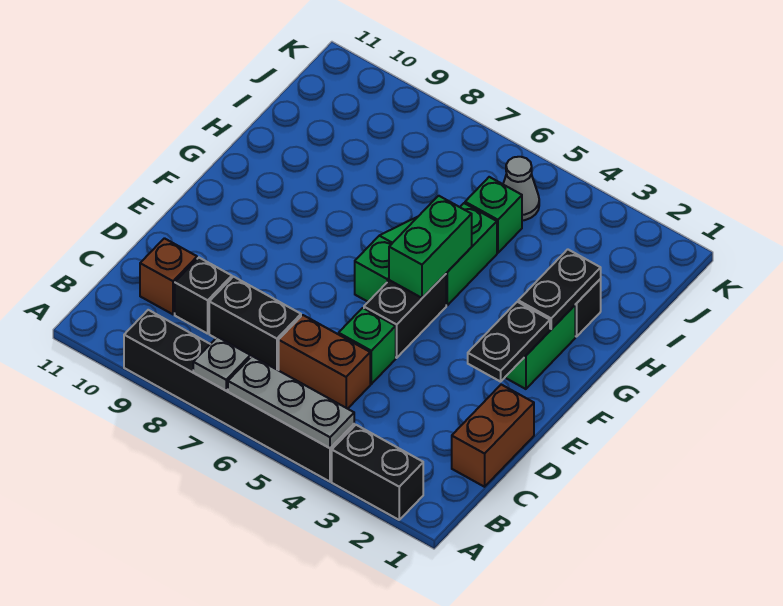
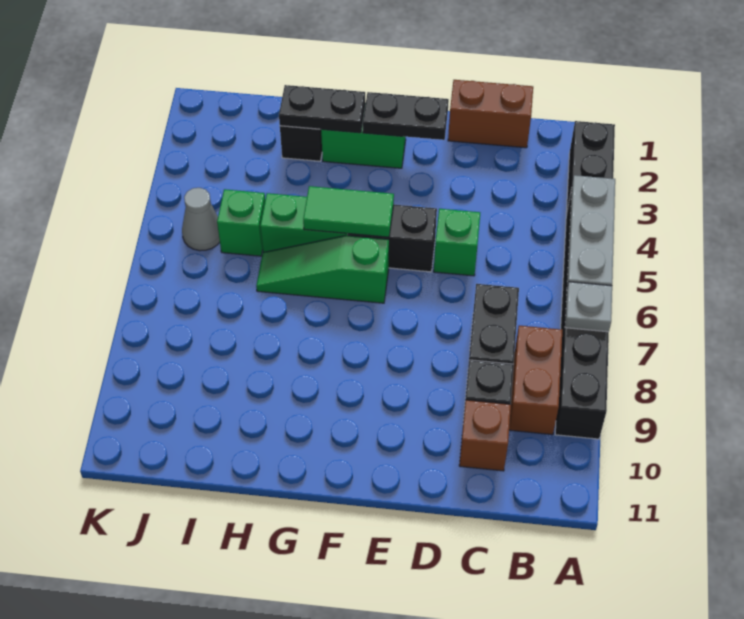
brown brick C5:C6 level 1 -> brown brick B8:B9 level 1
green brick F5:G5 level 2 -> green tile F5:G5 level 2

